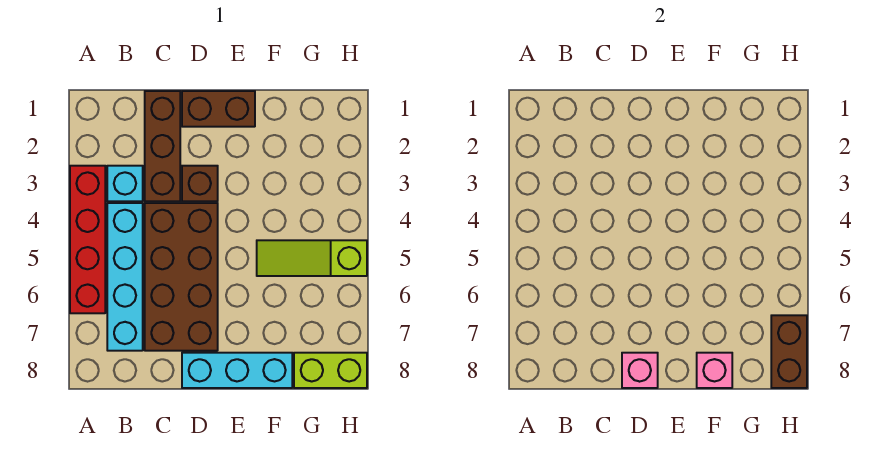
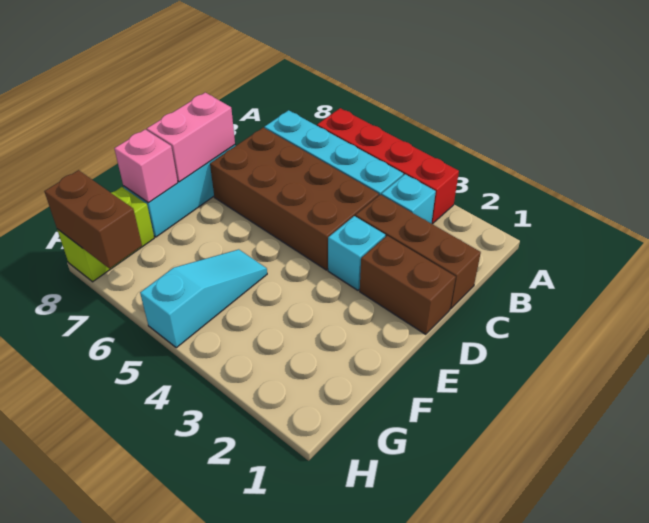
brown brick D1:E1 level 1 -> brown brick D1:D2 level 1
brown brick D3 level 1 -> cyan brick D3 level 1
pink brick D8 level 2 -> pink brick D8:E8 level 2
lime slope F5:H5 level 1 top H -> cyan slope F5:H5 level 1 top H

